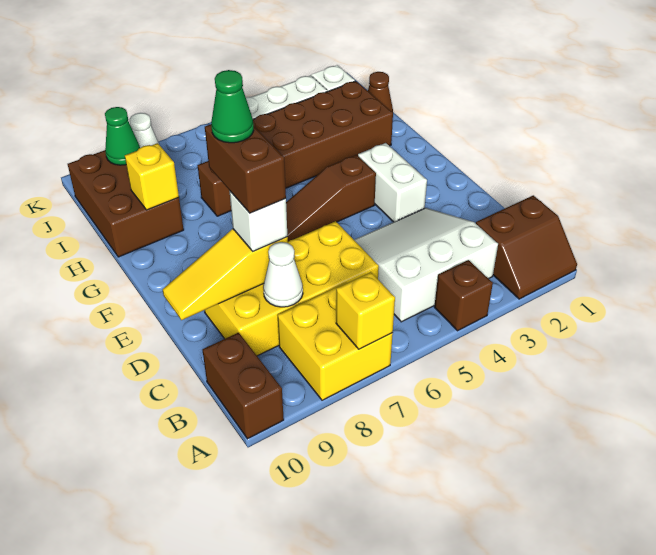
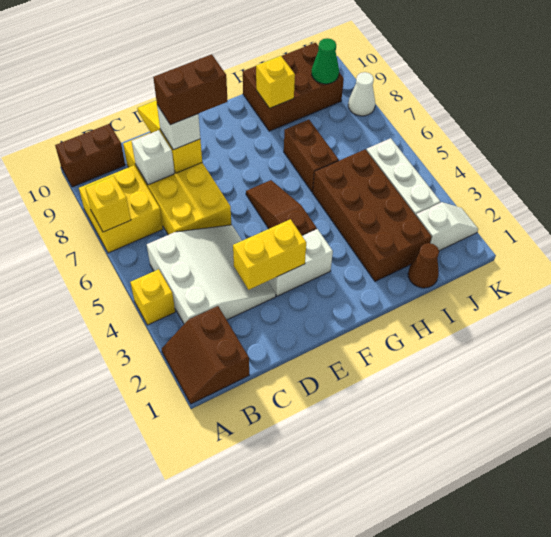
brown brick A4 level 1 -> yellow brick A4 level 1
white cone C8 level 2 -> white brick C8 level 2
none -> yellow brick D3:E3 level 2
green cone E8 level 5 -> none

